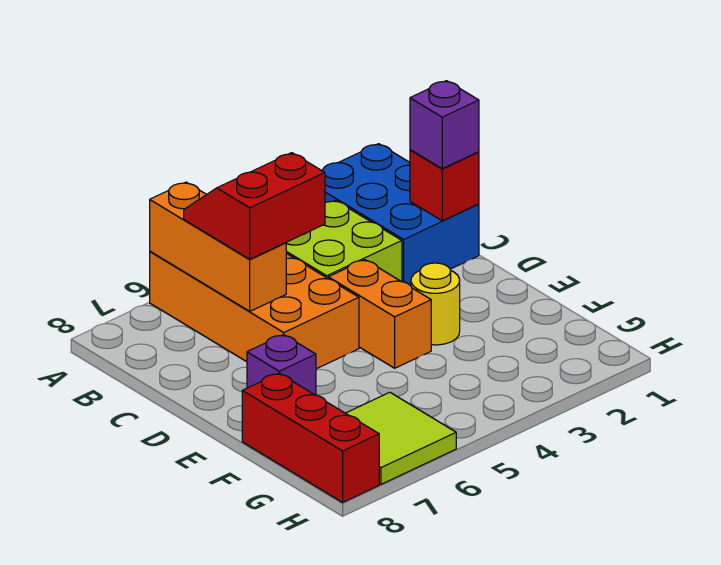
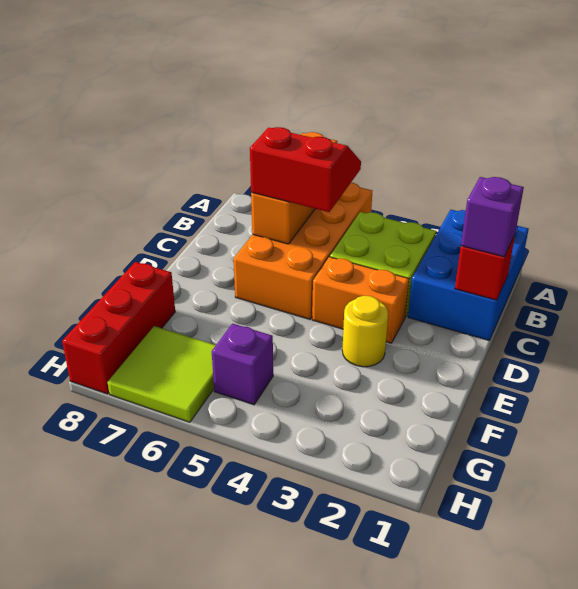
orange brick D4:E4 level 1 -> orange brick D3:D4 level 1
purple brick E7 level 1 -> purple brick G5 level 1

